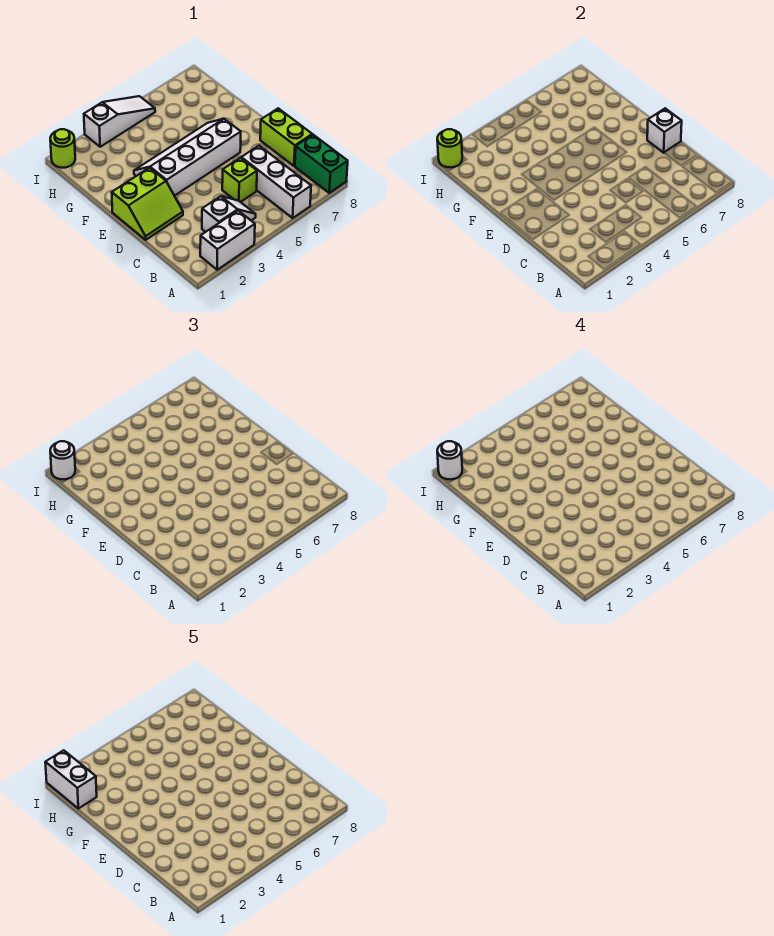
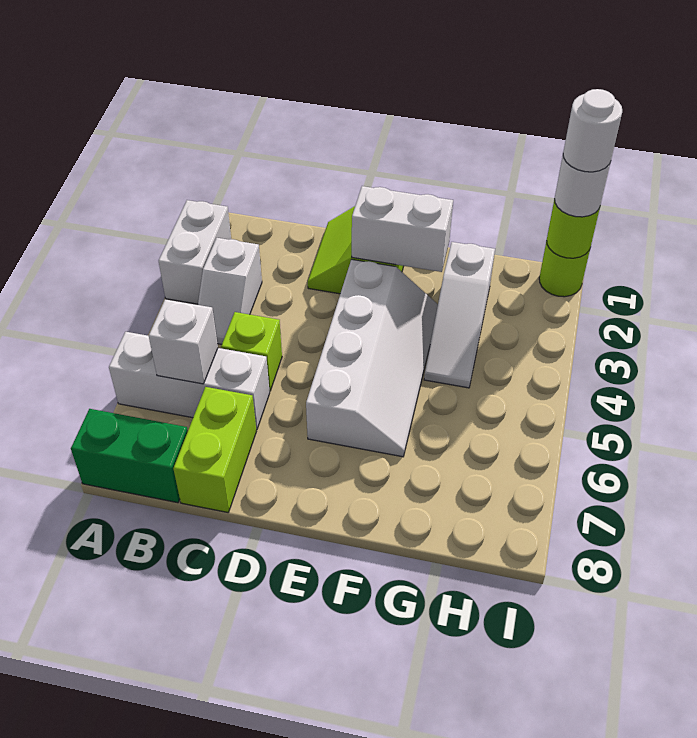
lime brick C8:D8 level 1 -> lime brick C7:C8 level 1
white brick D8 level 2 -> white brick B6 level 2
white brick H1:I1 level 5 -> white brick E2:F2 level 2
white slope I3:I5 level 1 top 3 -> white slope G2:G4 level 1 top 2

